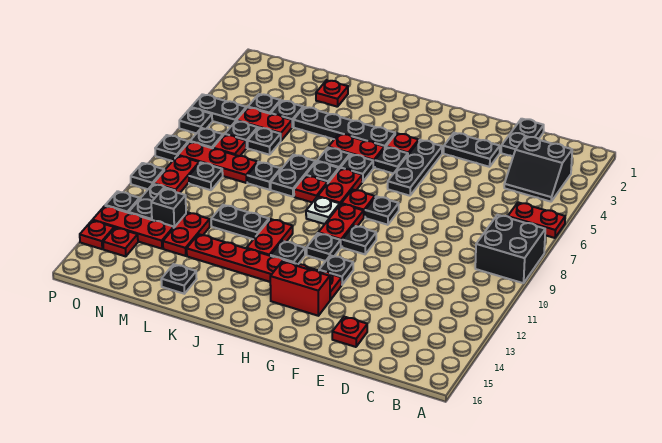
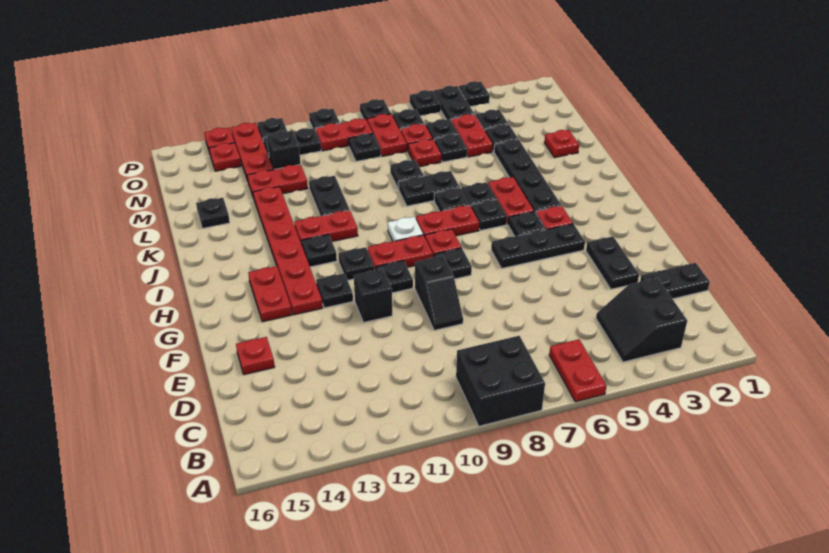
none -> black slope E9:F9 level 1 top F
none -> black brick F11 level 1
red brick G14:H14 level 1 -> red plate G14:H14 level 1
red plate J8 level 1 -> red plate M7 level 1
red plate M8:O8 level 1 -> red plate N8:O8 level 1
none -> black plate P4 level 1

